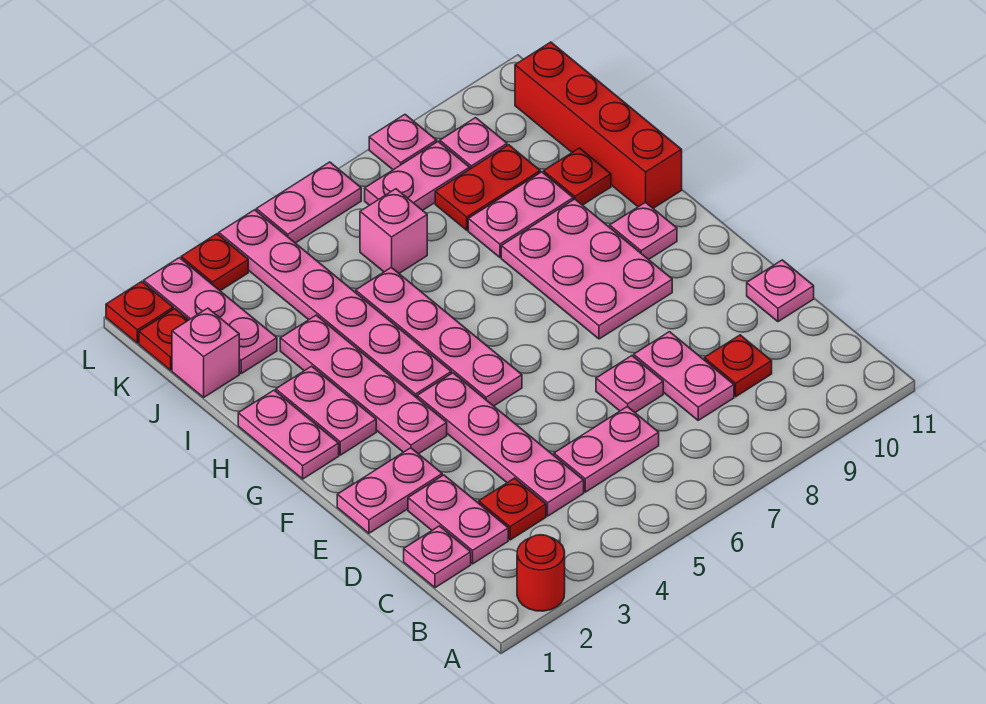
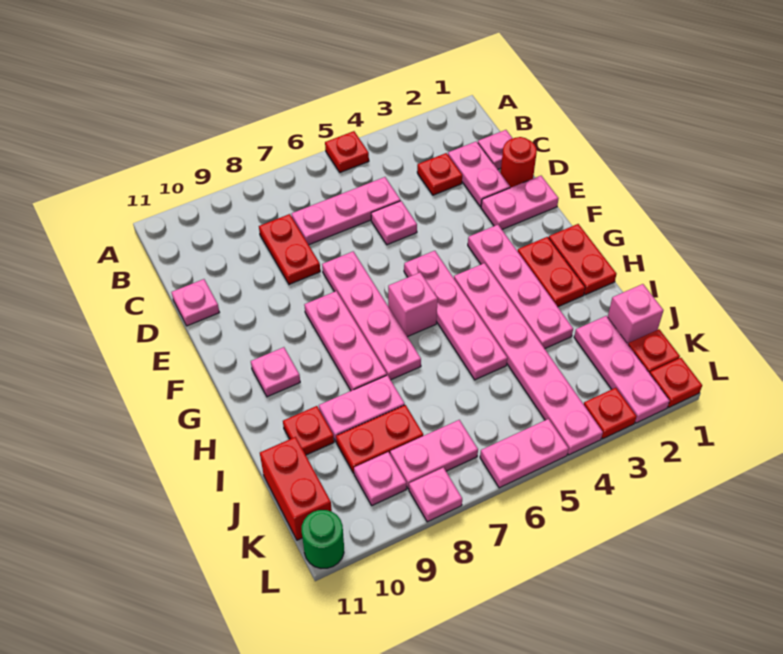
red round brick A2 level 1 -> red round brick D1 level 1
pink plate C4:F4 level 1 -> pink plate E7:H7 level 1
pink plate C5:C6 level 1 -> pink plate C5:C7 level 1
pink plate C8:D8 level 1 -> red plate C8:D8 level 1
red plate C9 level 1 -> red plate A5 level 1
pink plate D7 level 1 -> pink plate D5 level 1
pink plate F8:H9 level 1 -> pink plate F8:H8 level 1
pink plate G1:H1 level 1 -> red plate G1:H1 level 1
pink plate G2:H2 level 1 -> red plate G2:H2 level 1
red brick H11:K11 level 1 -> red brick J11:K11 level 1
pink brick J6 level 1 -> pink brick G6 level 1
none -> green round brick L11 level 1

